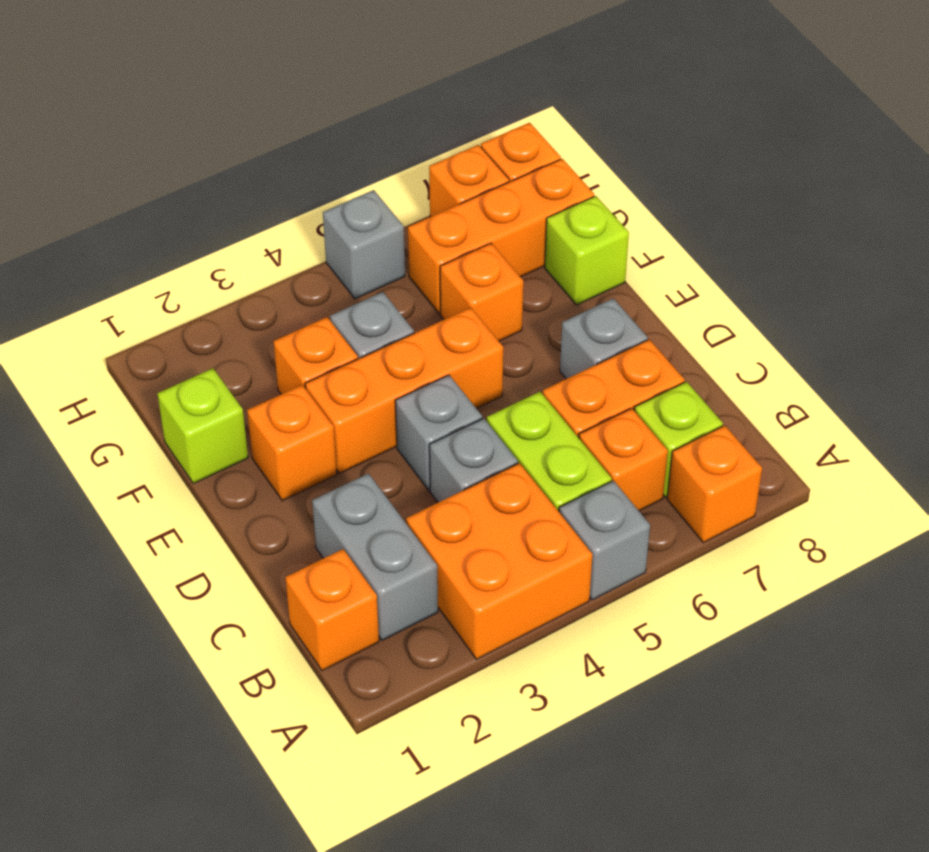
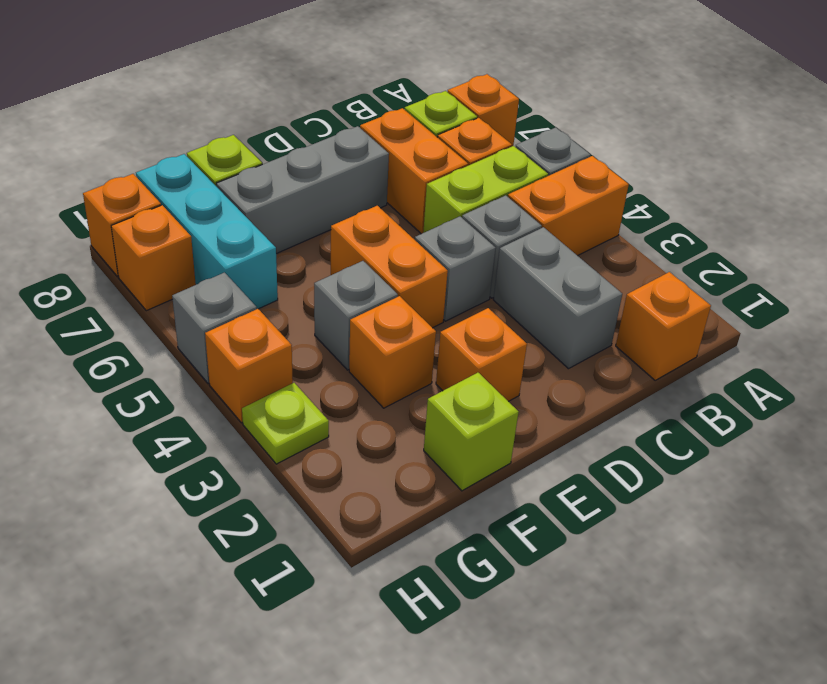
orange brick A3:B4 level 1 -> orange brick A4:B4 level 1
grey brick B2:C2 level 1 -> grey brick C2:C3 level 1
grey brick D7 level 1 -> grey brick D7:F7 level 1
orange brick E3:E5 level 1 -> orange brick E4:E5 level 1
orange brick F6 level 1 -> orange brick H4 level 1
orange brick G6:G8 level 1 -> cyan brick G6:G8 level 1
none -> lime plate H3 level 1

